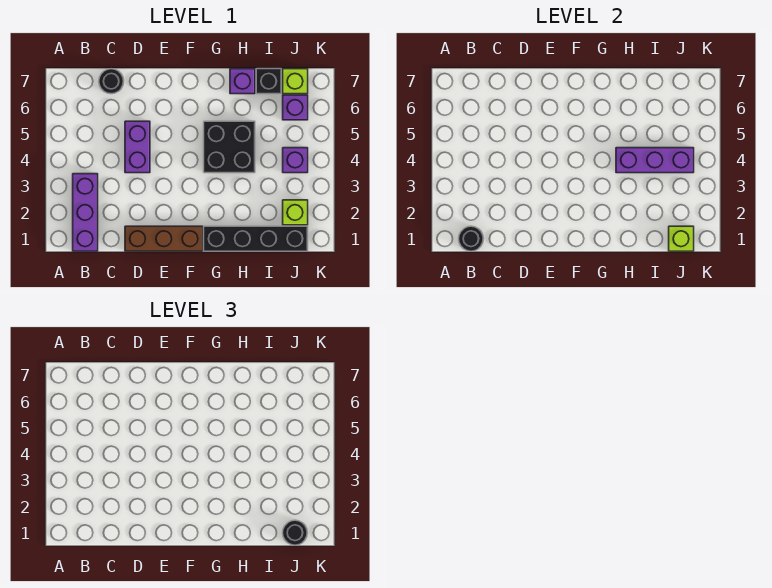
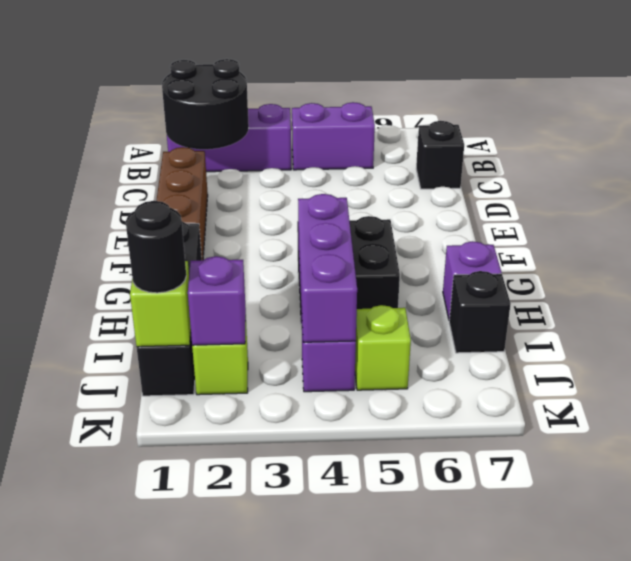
black round brick B1 level 2 -> black round brick B1:C2 level 2
black round brick C7 level 1 -> black brick C7 level 1
purple brick D4:D5 level 1 -> purple brick B4:B5 level 1
purple brick J6 level 1 -> purple brick J2 level 2
lime brick J7 level 1 -> lime brick J5 level 1

